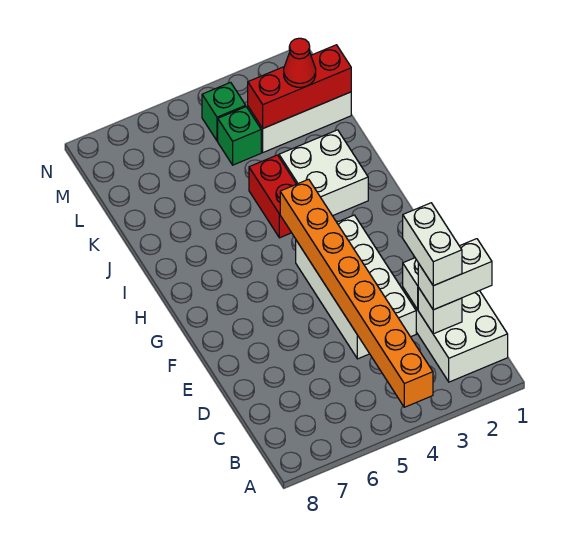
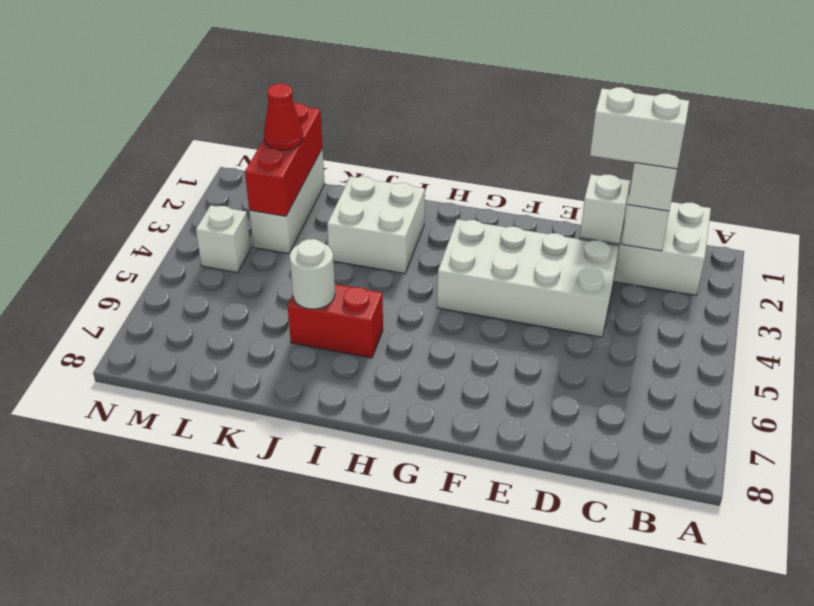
orange brick A4:H4 level 2 -> none
red brick I4:J4 level 1 -> red brick I6:J6 level 1
none -> white round brick J6 level 2
green brick L4 level 1 -> none
green brick M4 level 1 -> white brick M4 level 1

